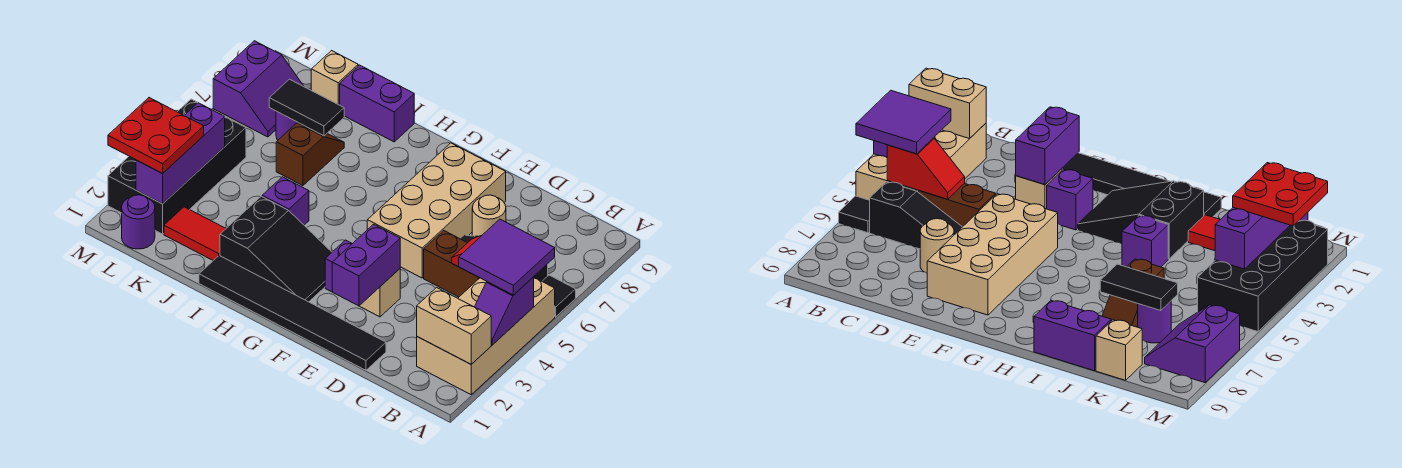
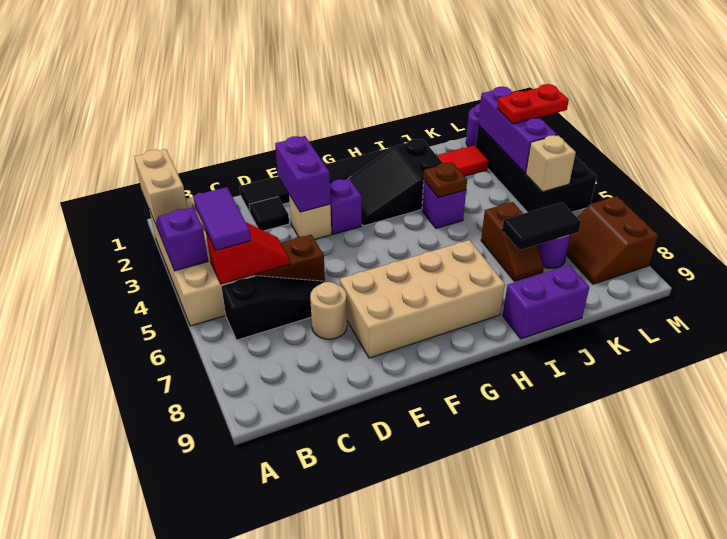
tan brick A2:B2 level 2 -> tan brick A1:A2 level 2
purple tile A4:B5 level 3 -> purple tile B4:B5 level 3
black tile A6 level 1 -> black tile D2 level 1
tan brick E5:F8 level 1 -> tan brick E7:H8 level 1
none -> brown plate I4 level 2
tan brick K9 level 1 -> tan brick L5 level 2
red plate L2:M3 level 3 -> red plate L3:M3 level 3
purple slope L7:M8 level 1 top M -> brown slope L7:M8 level 1 top M

